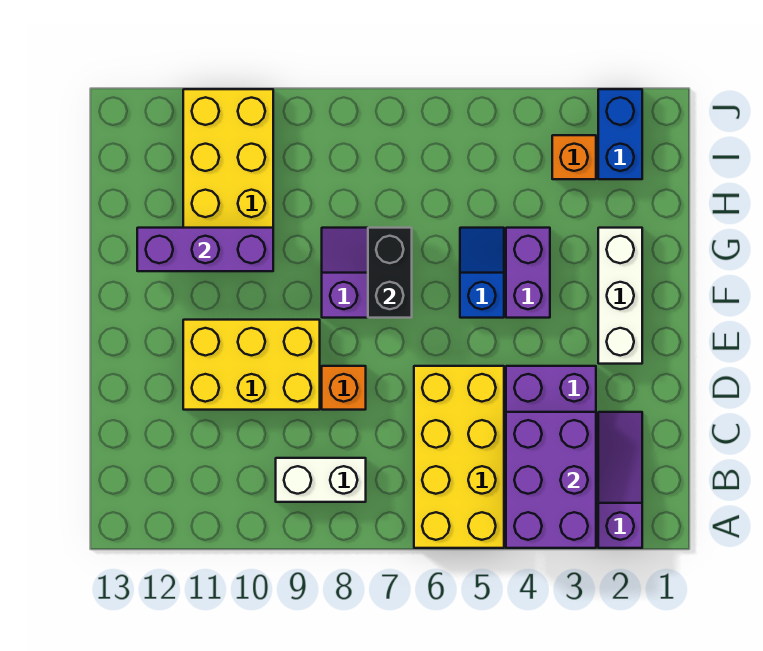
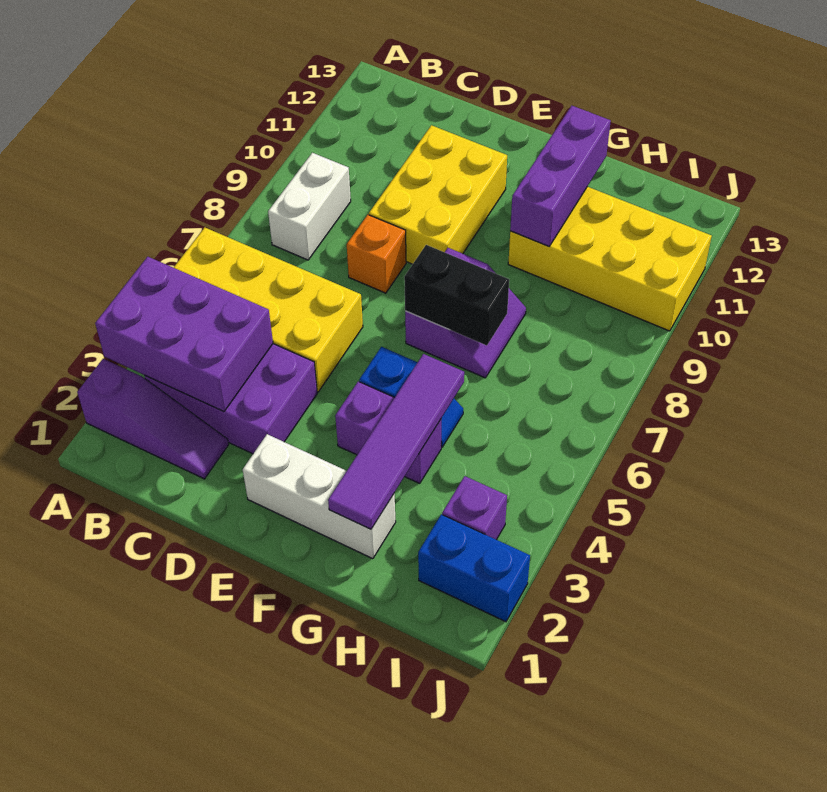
none -> purple tile G2:G5 level 2
orange brick I3 level 1 -> purple brick I3 level 1

